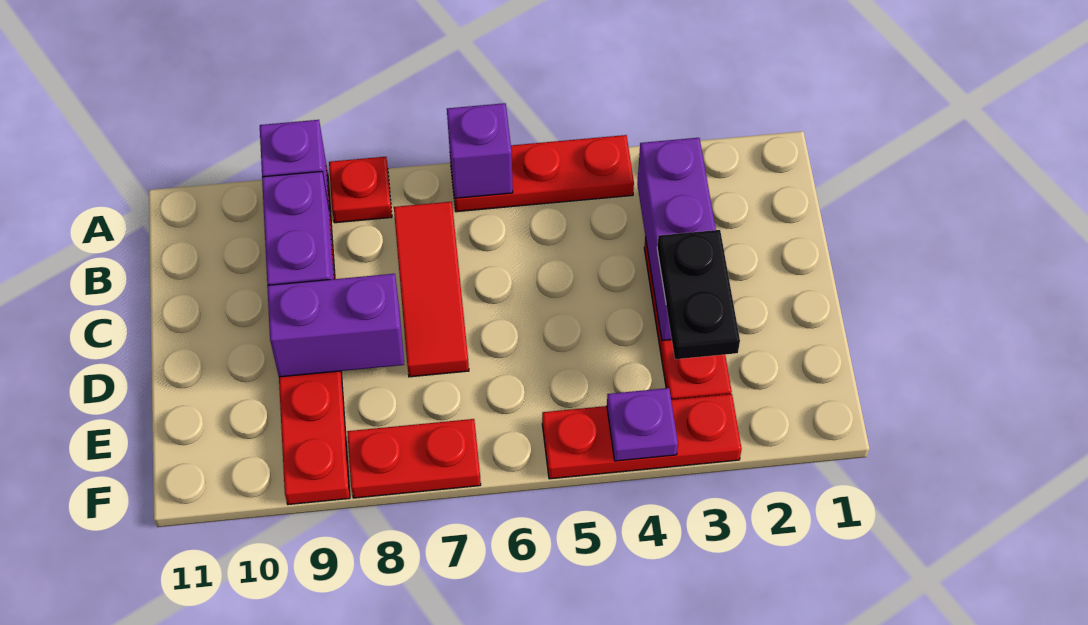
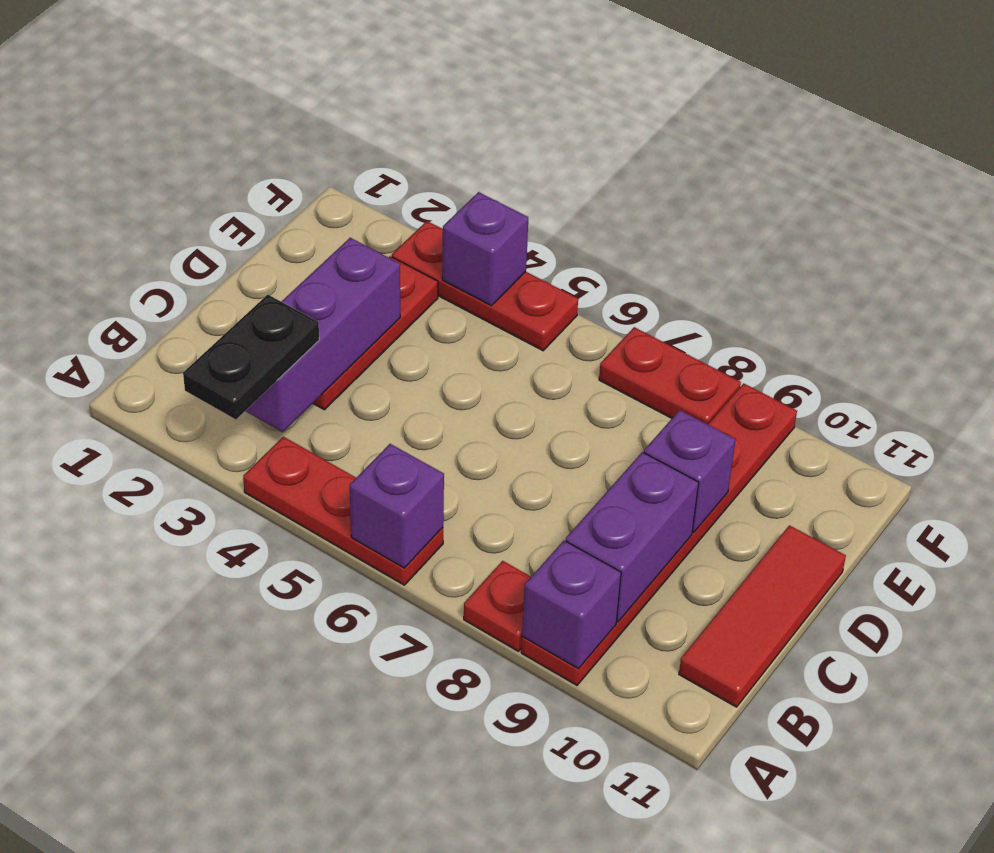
red tile B7:D7 level 1 -> red tile B11:D11 level 1
black plate D3:E3 level 3 -> black plate A3:B3 level 3
purple brick D8:D9 level 2 -> purple brick D9 level 2
purple plate F4 level 2 -> purple brick F4 level 2

